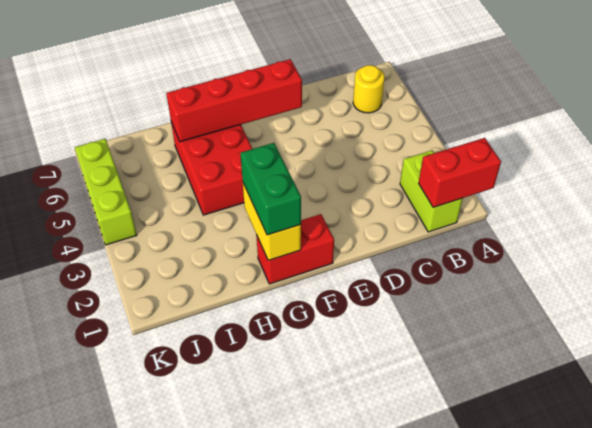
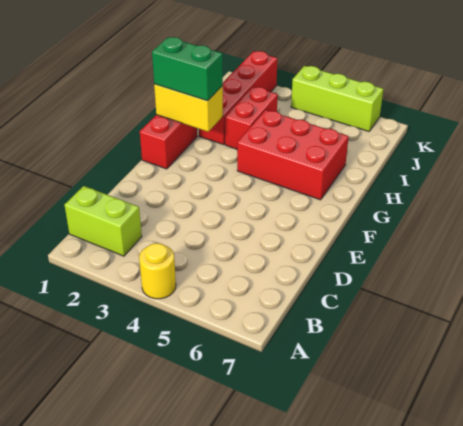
red brick A1:B1 level 2 -> red brick H3:I3 level 1
yellow round brick B6 level 1 -> yellow round brick A4 level 1
red brick E6:H6 level 2 -> red brick H2:K2 level 1

